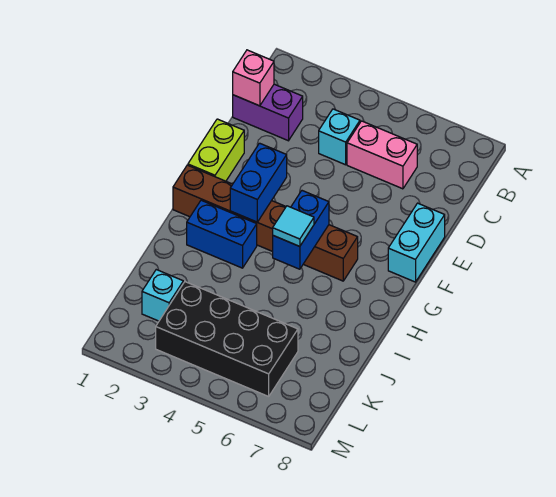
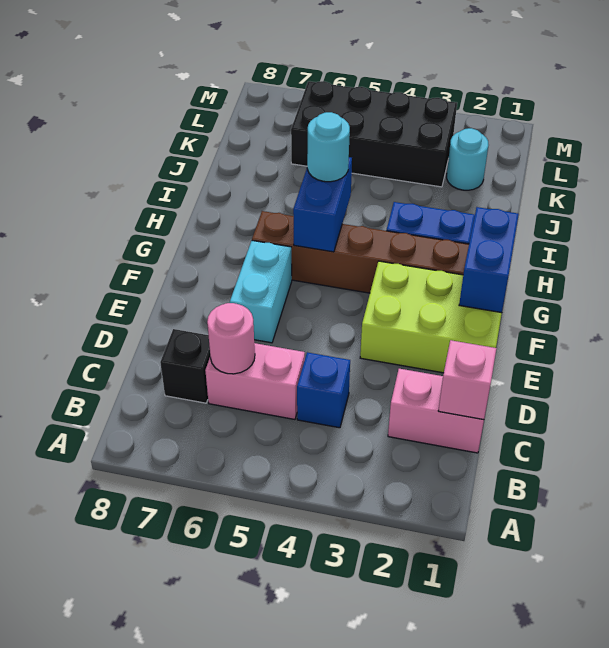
purple brick C1:C2 level 1 -> pink brick C1:C2 level 1
cyan brick C4 level 1 -> blue brick C4 level 1
none -> pink round brick C6 level 2
none -> black brick C7 level 1
lime brick E1:F1 level 1 -> lime brick E1:F3 level 1
cyan brick E8:F8 level 1 -> cyan brick E6:F6 level 1
blue brick F3:G3 level 2 -> blue brick F1:G1 level 2
cyan tile H5 level 3 -> cyan round brick H5 level 3
cyan brick K2 level 1 -> cyan round brick K2 level 1

